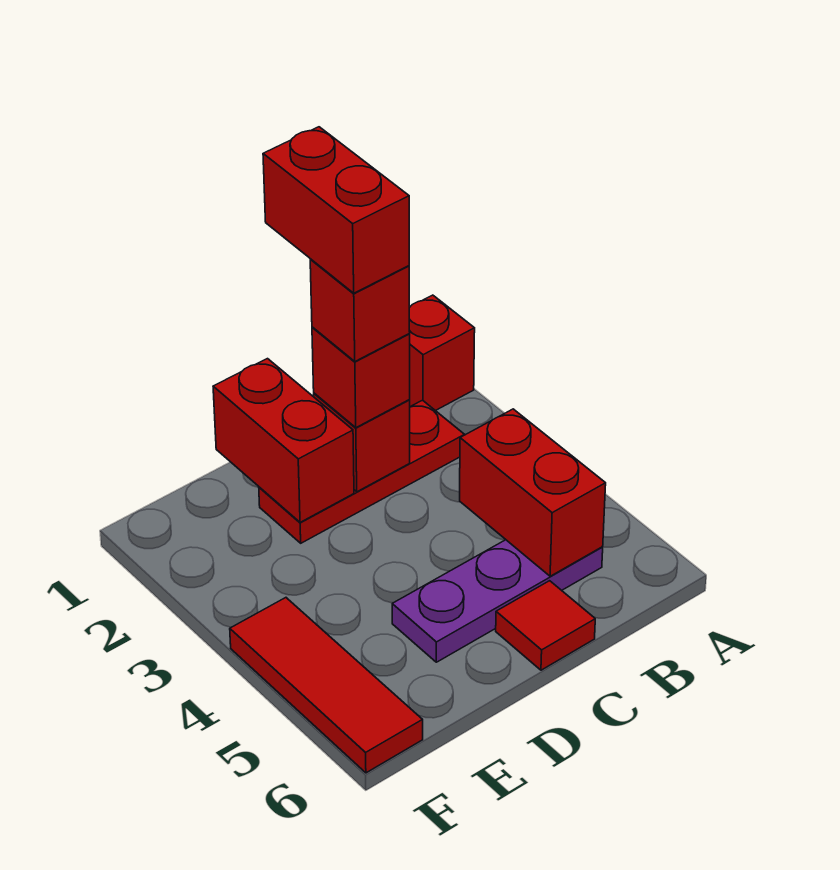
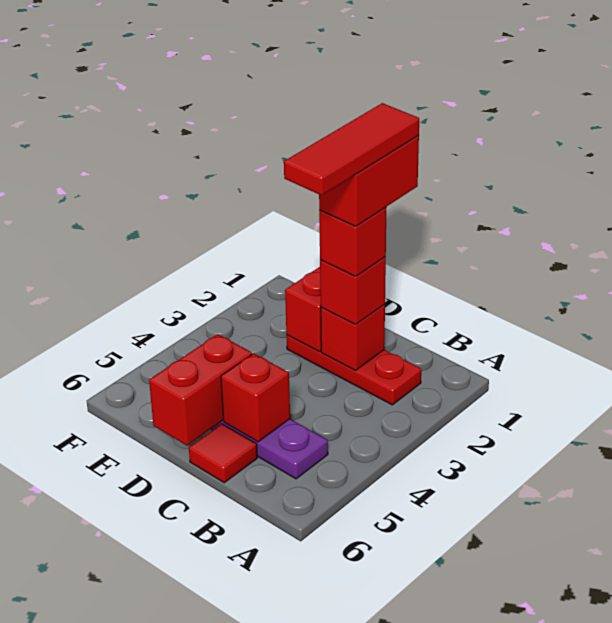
red brick A1 level 1 -> red brick C5 level 2
red brick B4:B5 level 2 -> red brick D5:D6 level 2
red tile F4:F6 level 1 -> red tile C1:C3 level 6

